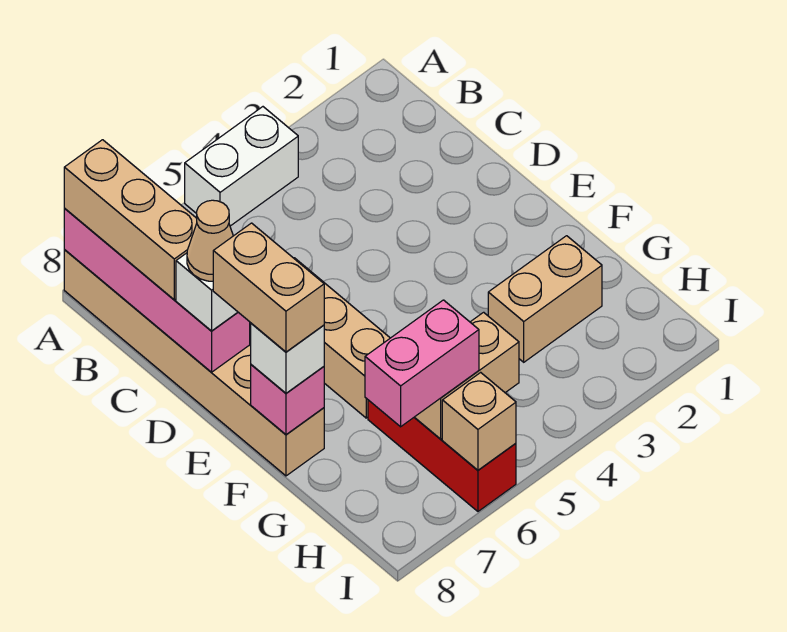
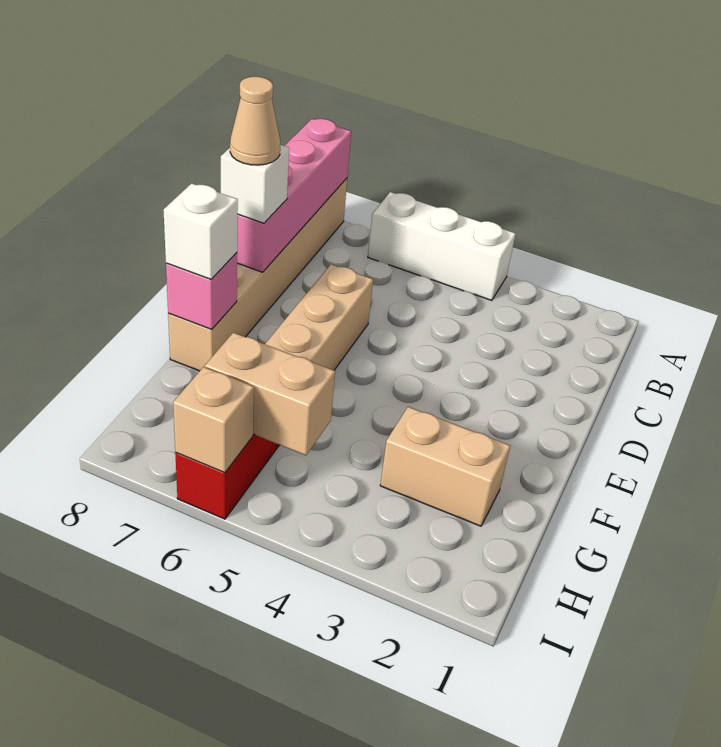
white brick A4:A5 level 1 -> white brick A4:A6 level 1
tan brick A8:C8 level 3 -> none
tan brick E8:F8 level 4 -> none
pink brick H6:H7 level 3 -> none

